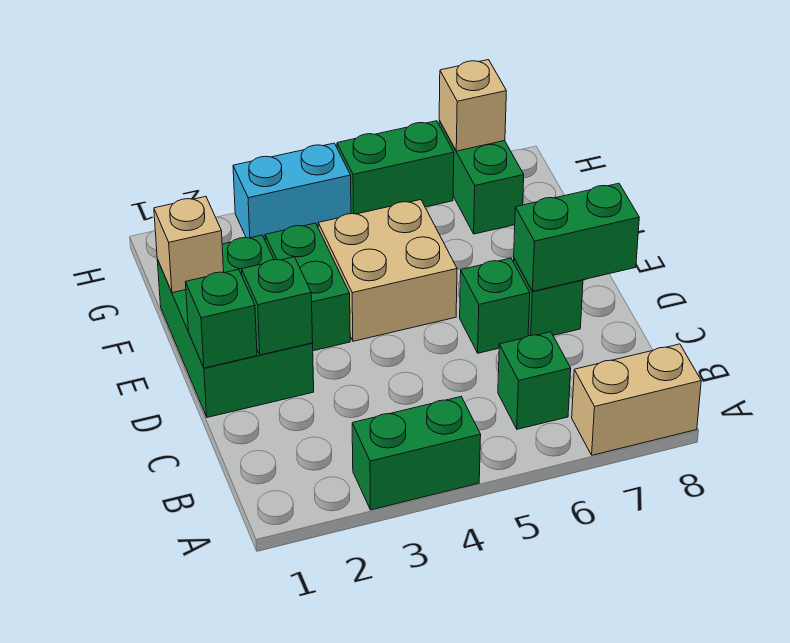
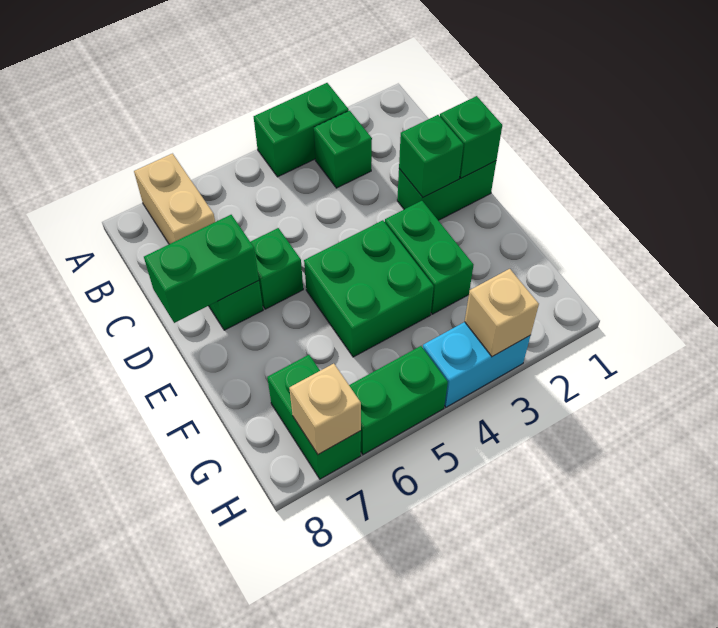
tan brick A7:A8 level 1 -> tan brick A7:B7 level 1
green brick B6 level 1 -> green brick B3 level 1
green brick D1:F2 level 1 -> green brick D1:D2 level 1
tan brick E4:F5 level 1 -> green brick E4:F5 level 1
tan brick F1 level 2 -> tan brick H3 level 2

